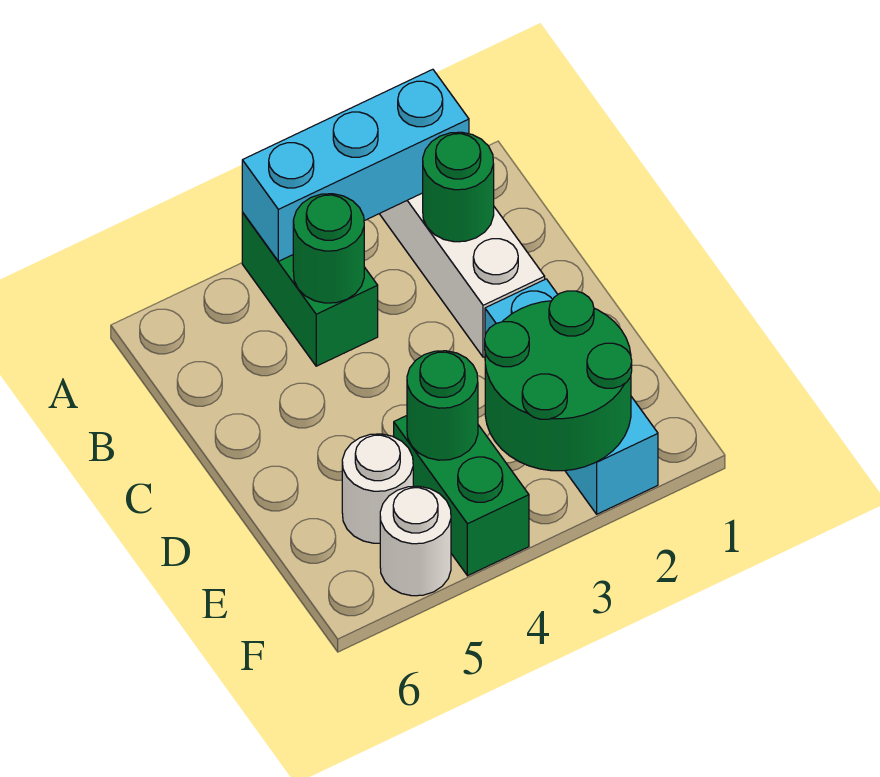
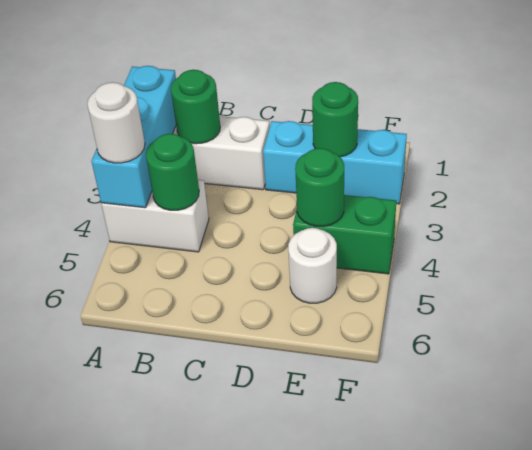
green brick A4:B4 level 1 -> white brick A4:B4 level 1
green round brick E2:F3 level 2 -> green round brick E2 level 2
white round brick F5 level 1 -> white round brick A4 level 3

